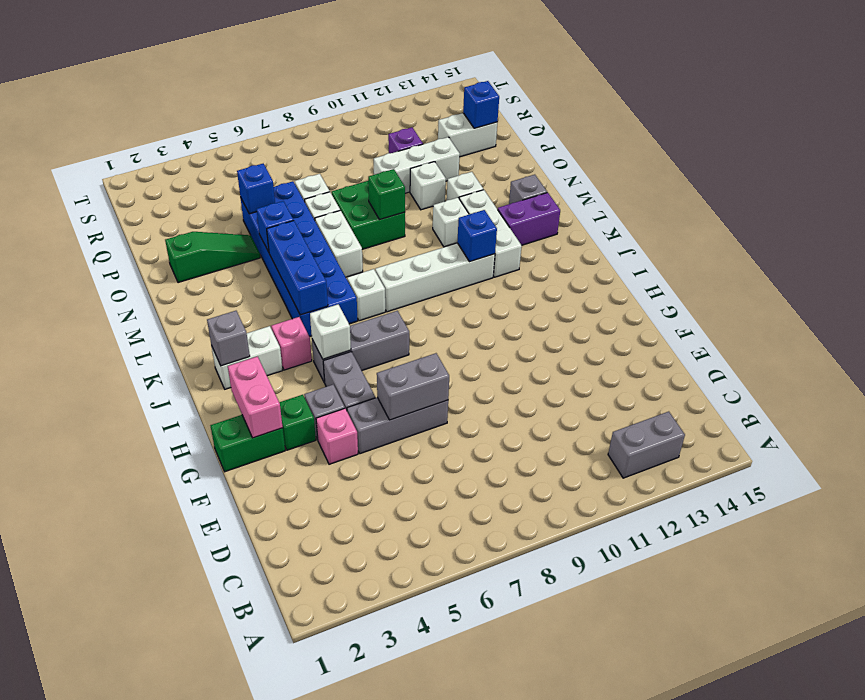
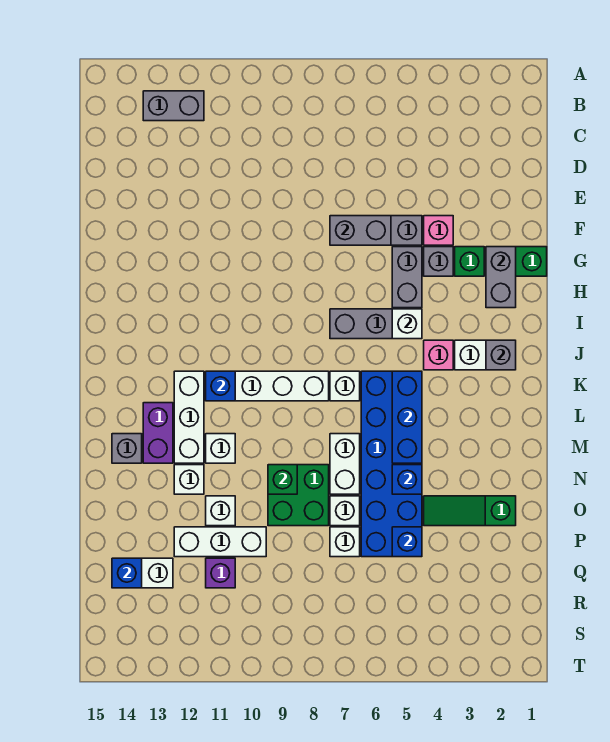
pink brick G2:H2 level 2 -> grey brick G2:H2 level 2
purple brick L13:L14 level 1 -> purple brick L13:M13 level 1

